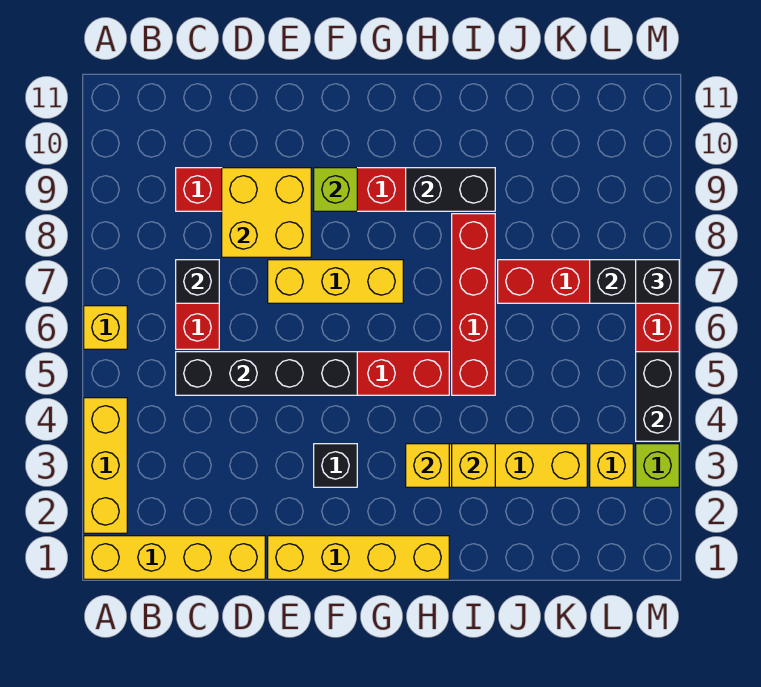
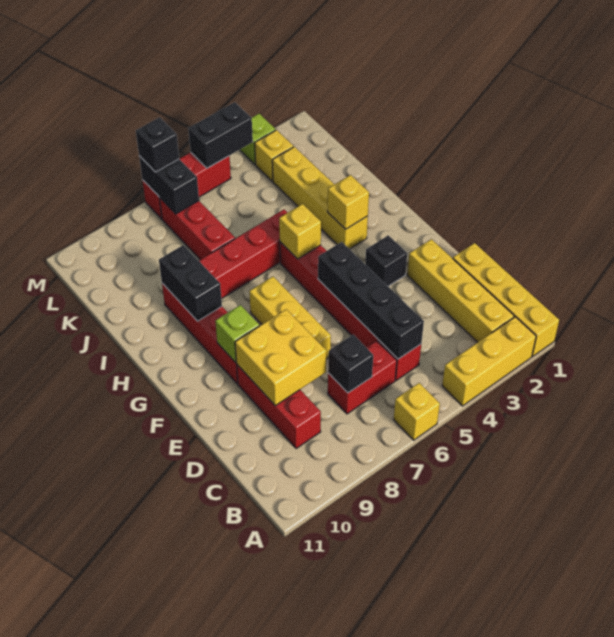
yellow brick E1:H1 level 1 -> yellow brick B2:E2 level 1
yellow brick I3 level 2 -> yellow brick H5 level 2

